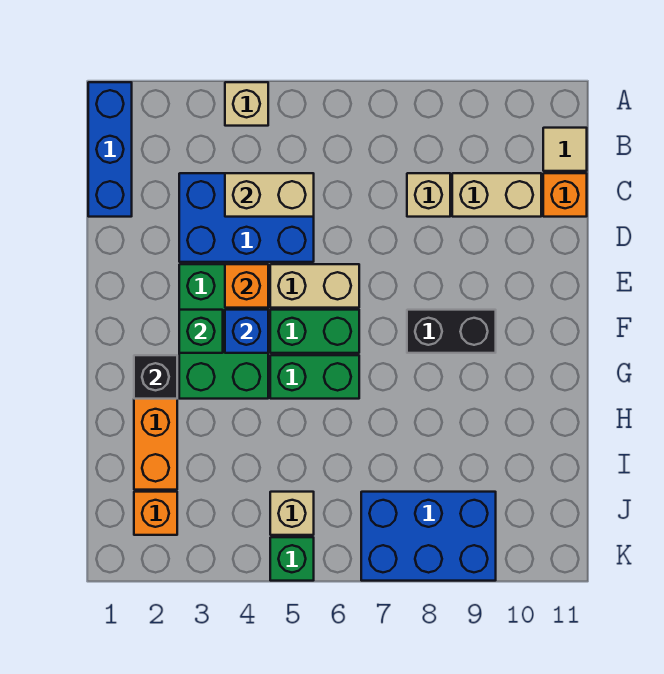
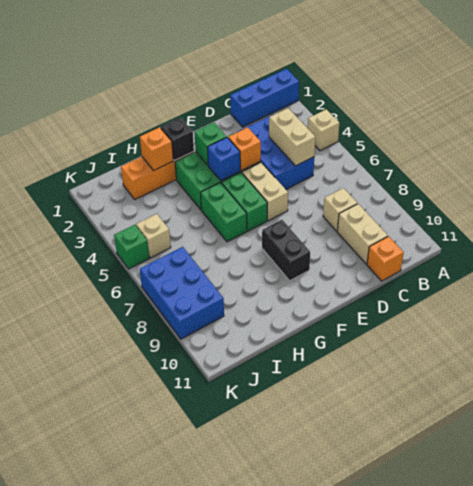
tan tile B11 level 1 -> none
orange brick J2 level 1 -> orange brick H2 level 2

